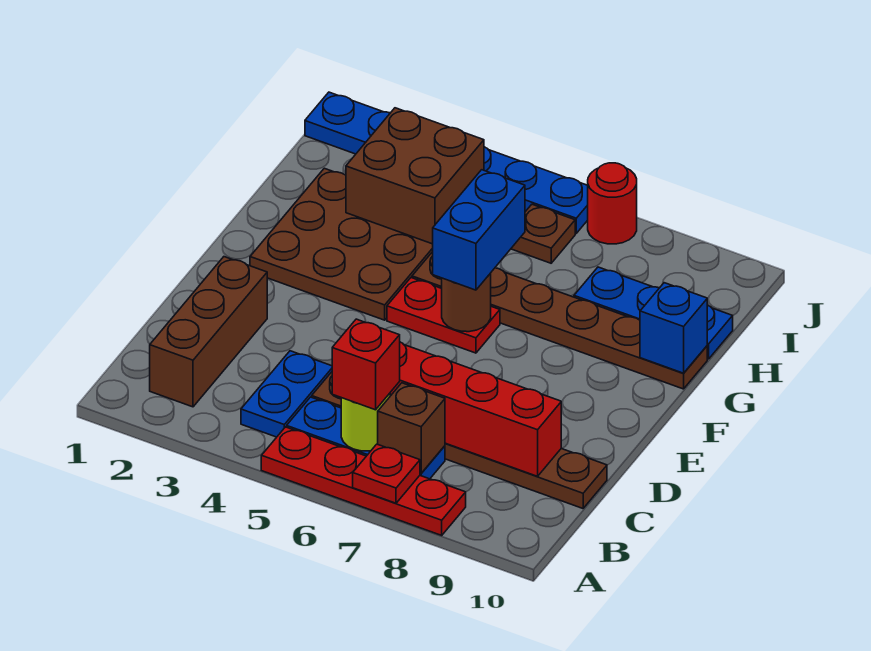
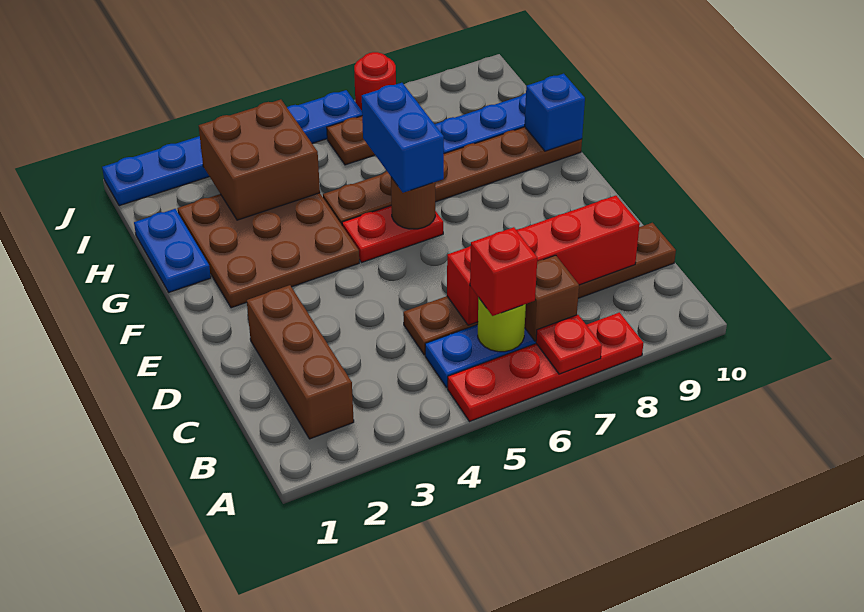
blue plate B4:C4 level 1 -> blue plate G1:H1 level 1

